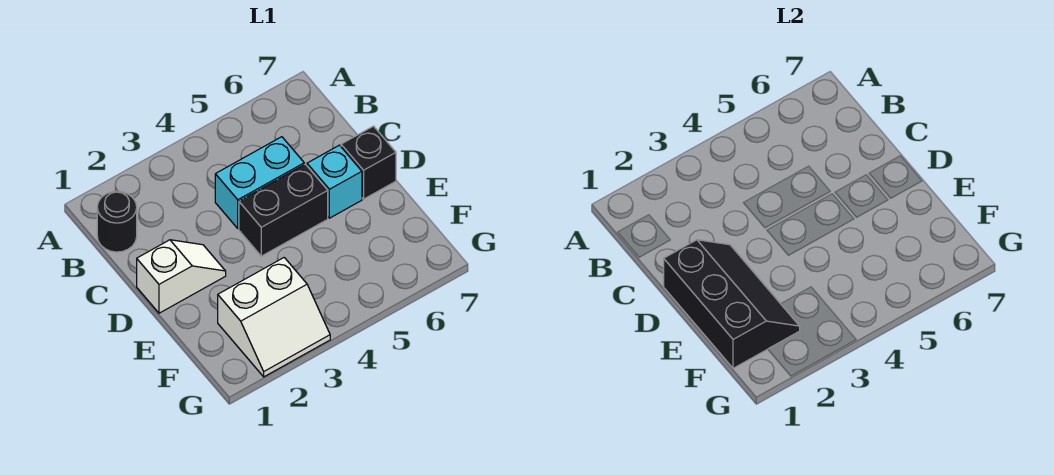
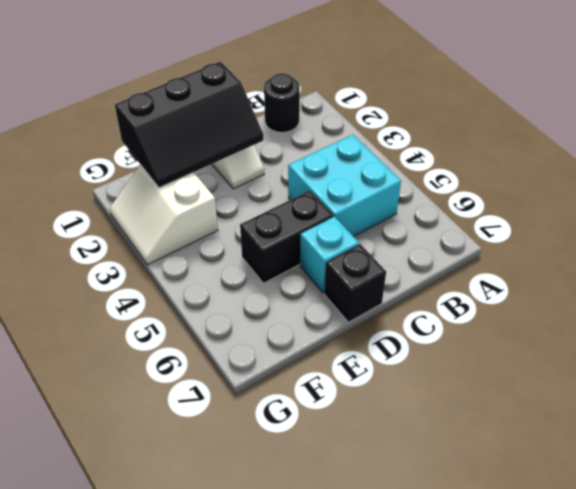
cyan brick C4:C5 level 1 -> cyan brick B4:C5 level 1
black brick D4:D5 level 1 -> black brick D5:E5 level 1

